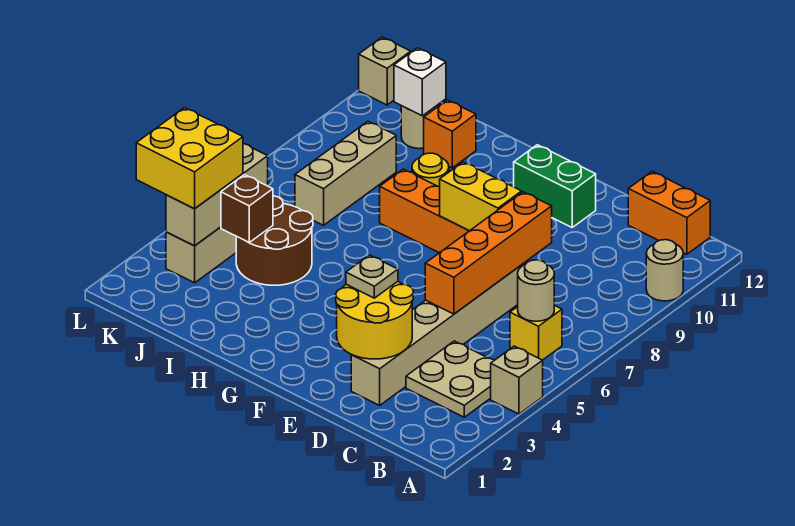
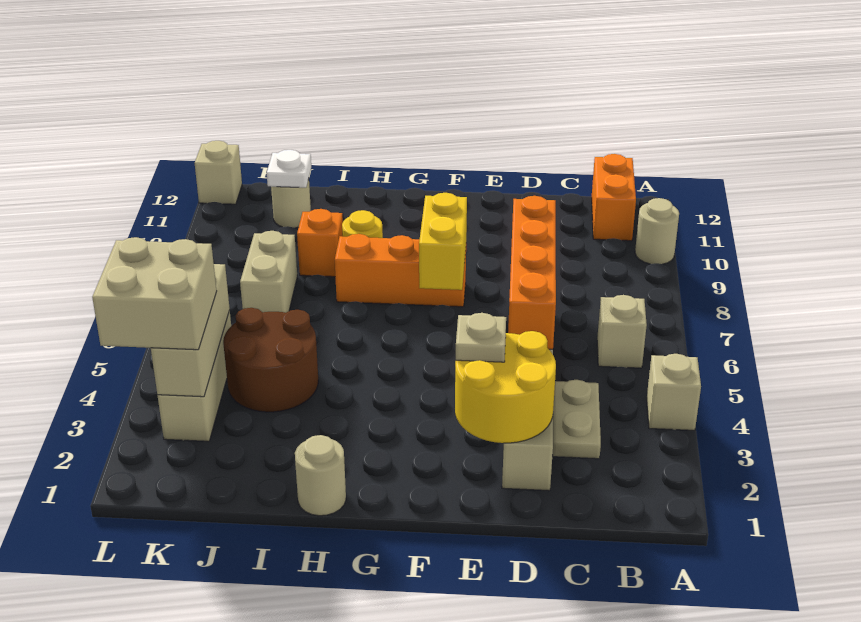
tan plate B3:C4 level 1 -> tan plate C3:C4 level 1
yellow brick B6 level 1 -> tan brick B6 level 1
tan round brick B6 level 2 -> tan round brick H1 level 1
orange brick B12:C12 level 1 -> orange brick B11:B12 level 1
yellow brick E8:F8 level 2 -> yellow brick F7:F8 level 2
green brick E11:F11 level 1 -> none
orange brick I11 level 1 -> orange brick I9 level 1
brown brick J4 level 2 -> none
tan brick J7:J9 level 1 -> tan brick J7:J8 level 1
white brick J11 level 2 -> white plate J11 level 2
yellow brick K3:L4 level 3 -> tan brick K3:L4 level 3

